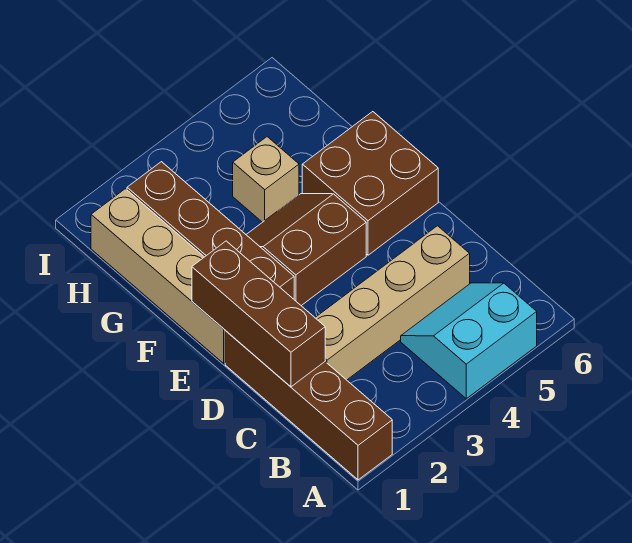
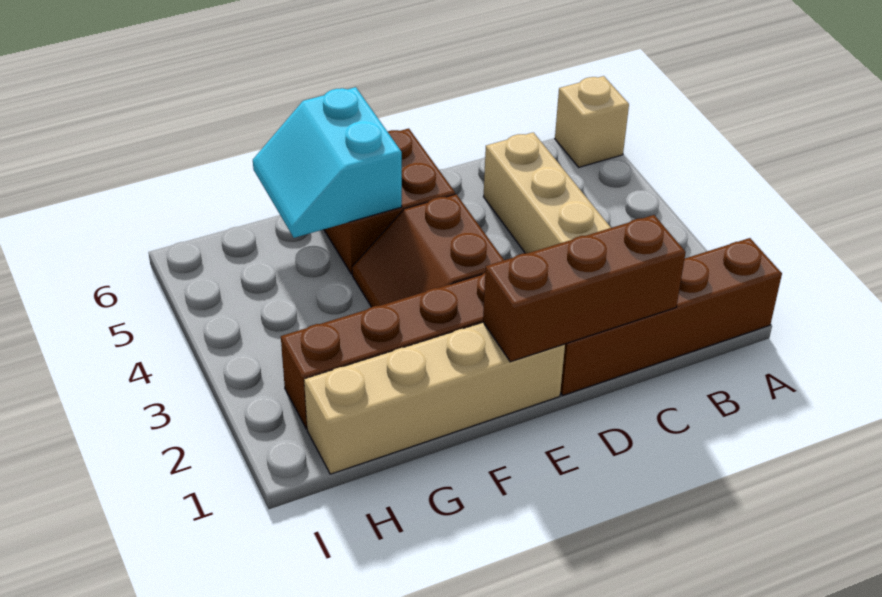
cyan slope A4:B5 level 1 top A -> cyan slope F5:G6 level 2 top F
tan brick G4 level 1 -> tan brick A6 level 1

